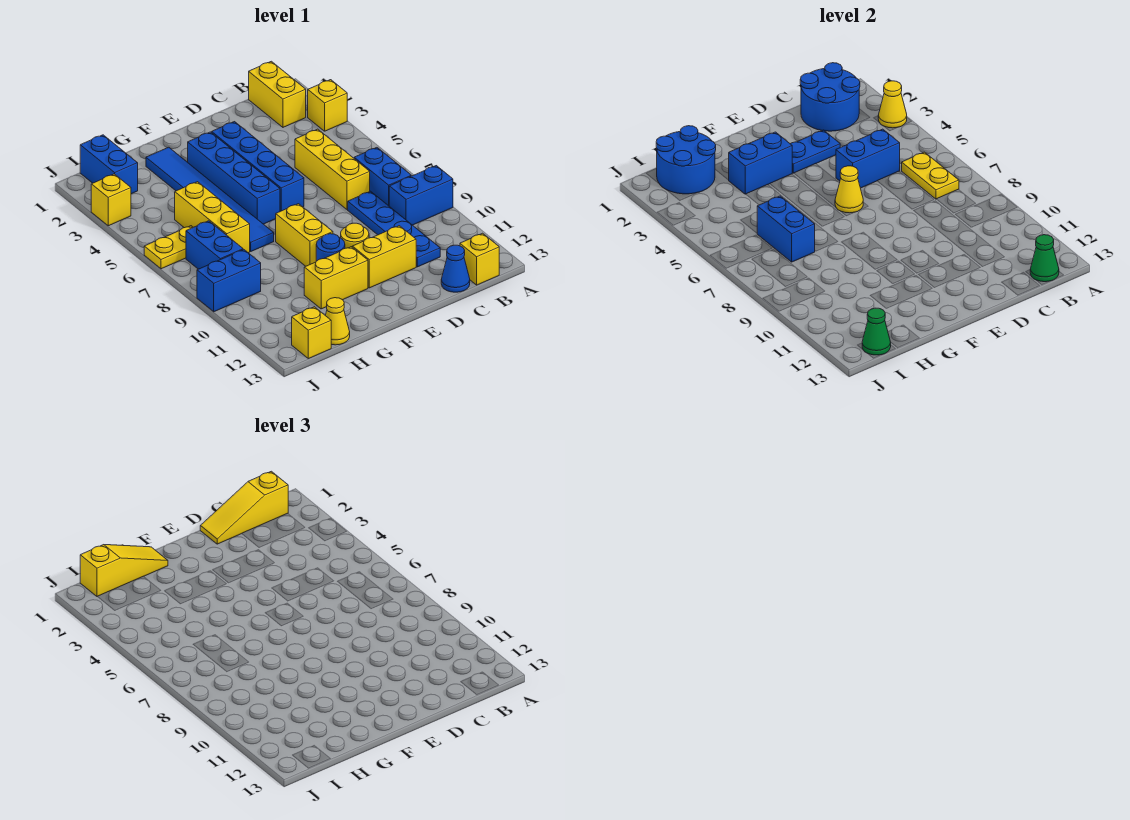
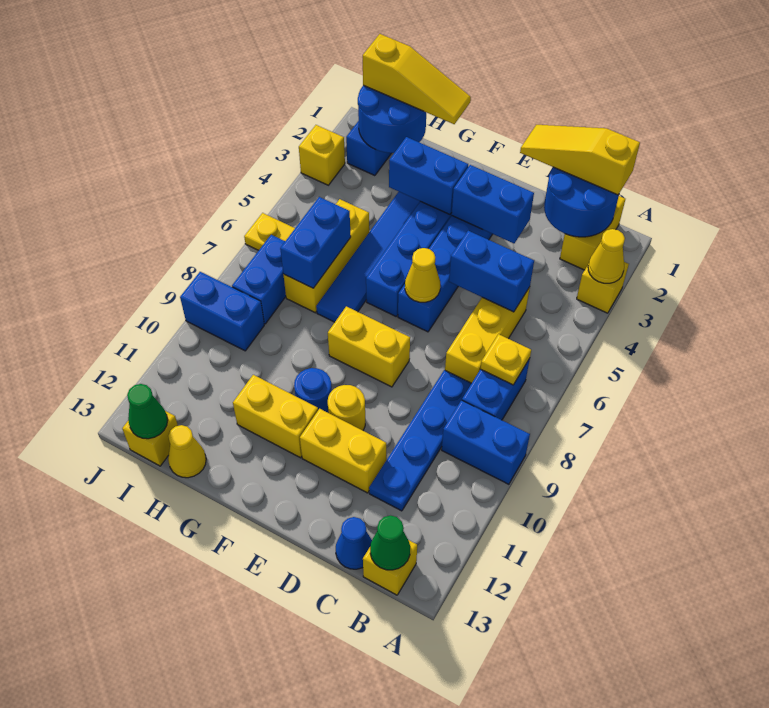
yellow plate B6:B7 level 2 -> yellow plate B7 level 2
blue plate D3:E3 level 2 -> blue brick D3:E3 level 2
yellow brick F8:F9 level 1 -> yellow brick E8:F8 level 1

